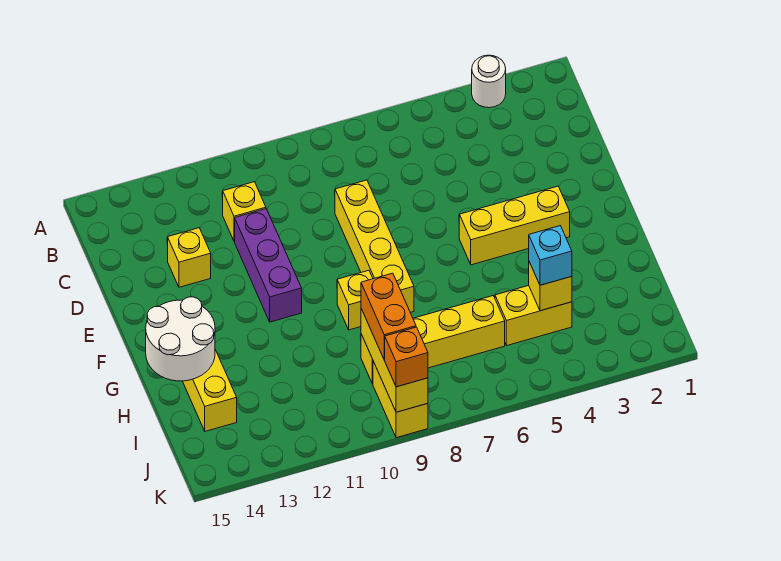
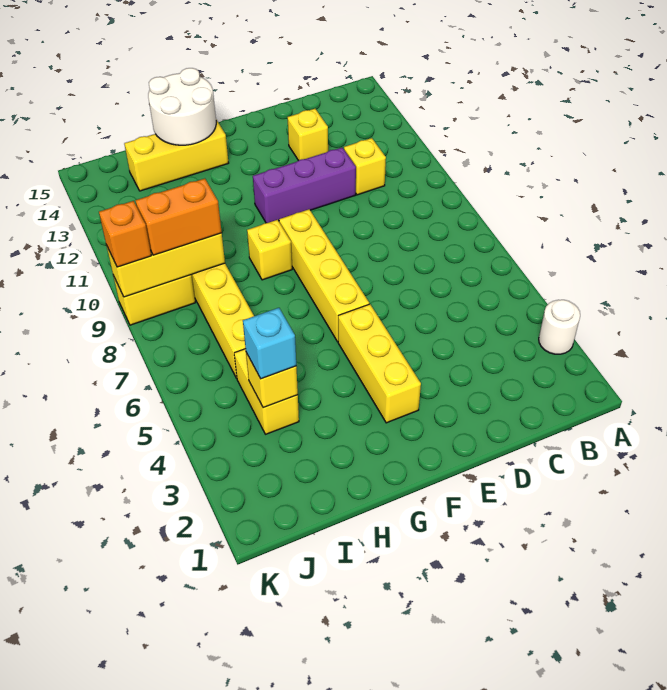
yellow brick D8:G8 level 1 -> yellow brick F6:F9 level 1

